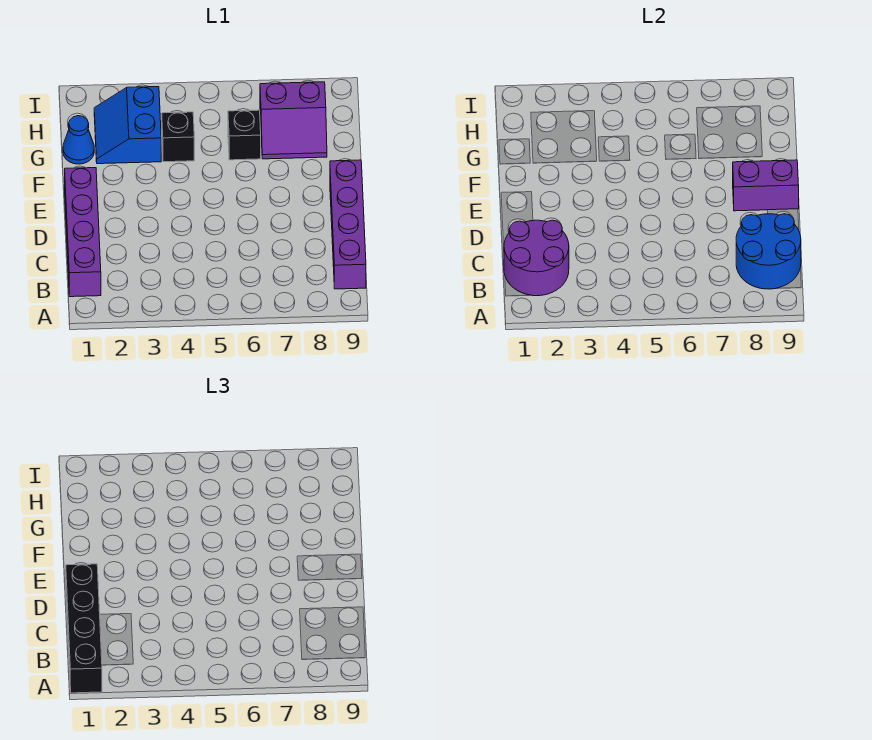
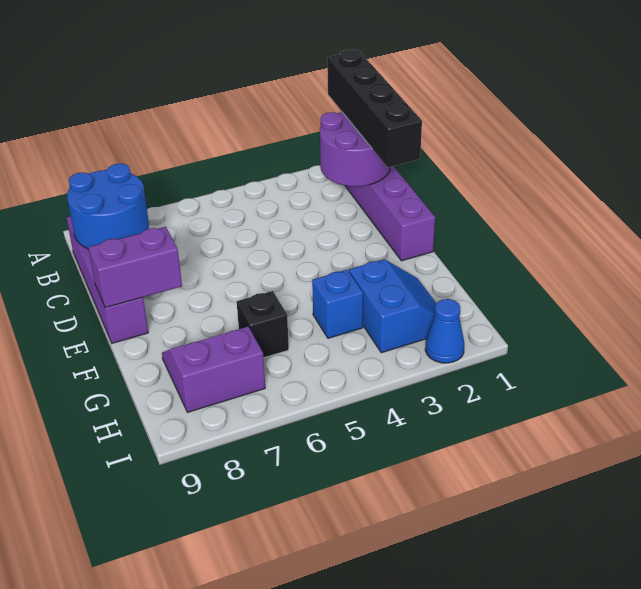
blue cone G1 level 1 -> blue cone I2 level 1
black brick G4 level 1 -> blue brick G4 level 1

